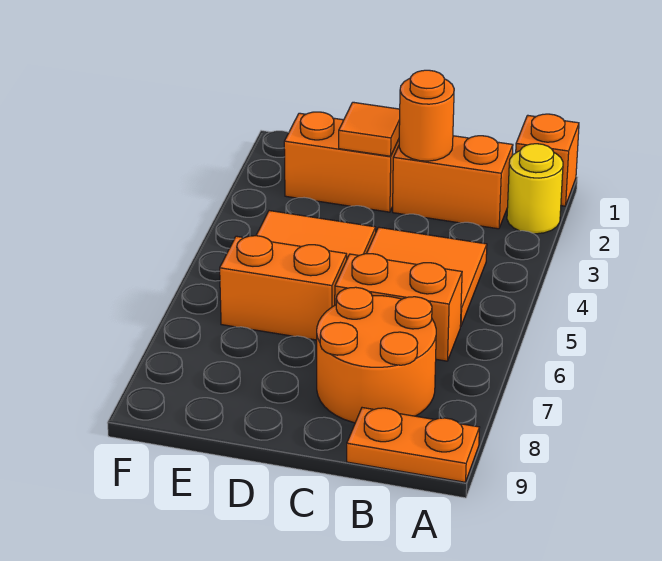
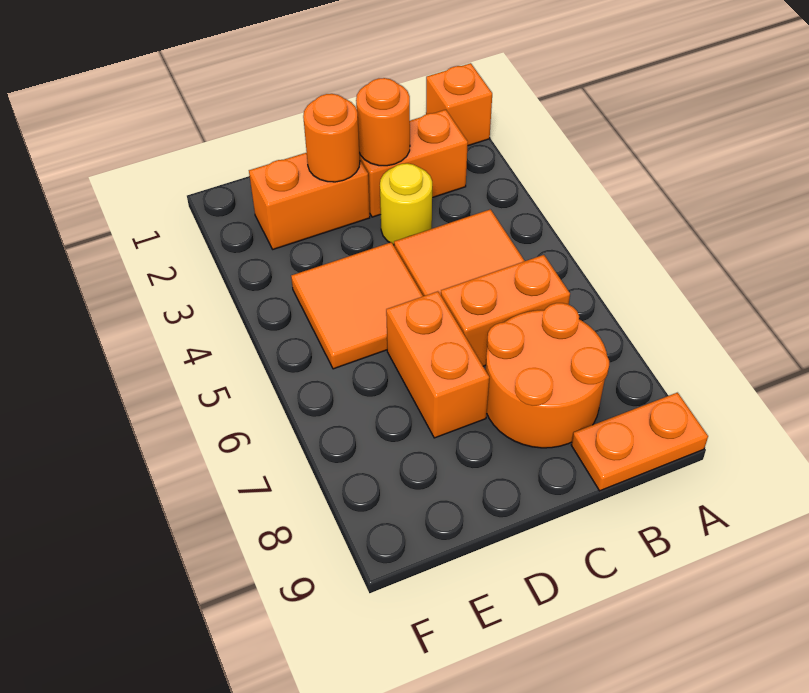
yellow round brick A2 level 1 -> yellow round brick C3 level 1
orange tile D2 level 2 -> orange round brick D2 level 2
orange brick D6:E6 level 1 -> orange brick D6:D7 level 1

